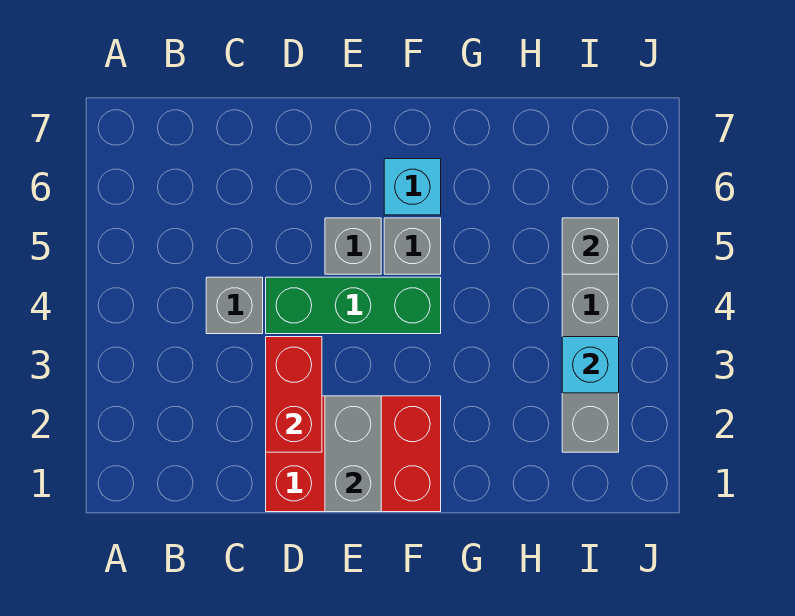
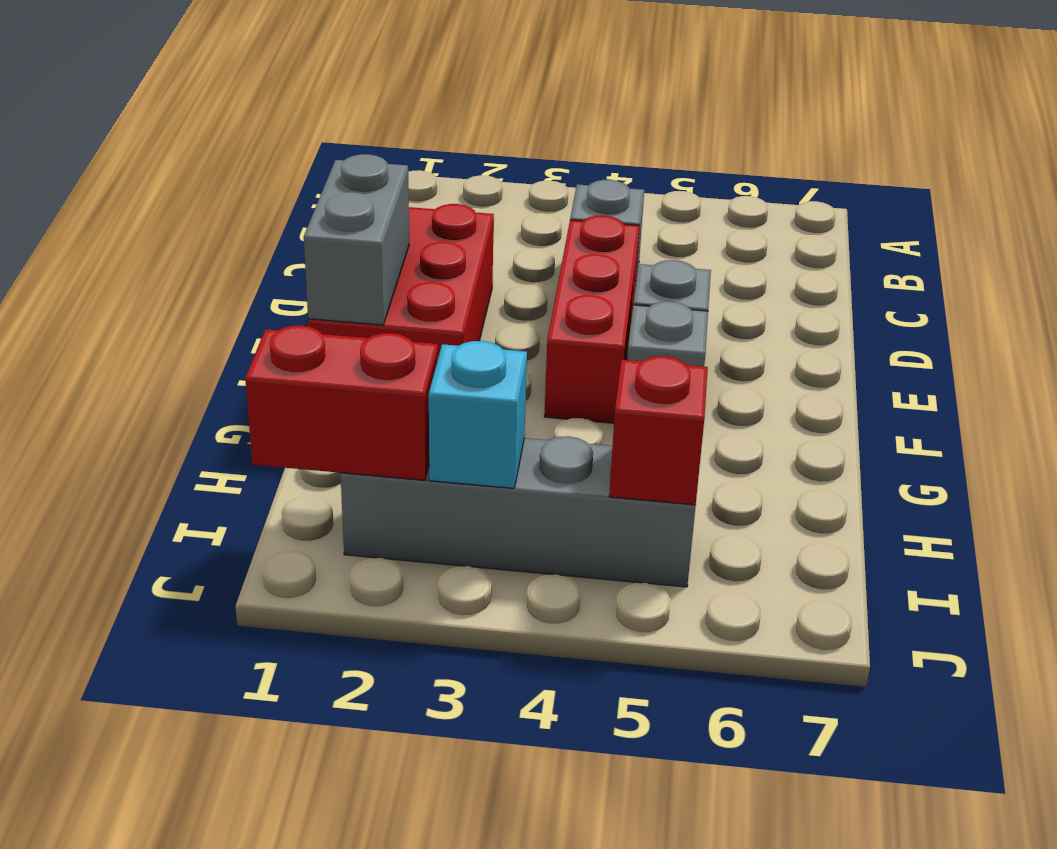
red brick D2:D3 level 2 -> red brick I1:I2 level 2
green brick D4:F4 level 1 -> red brick D4:F4 level 1
grey brick E1:E2 level 2 -> grey brick E1:F1 level 2
cyan brick F6 level 1 -> none
grey brick I5 level 2 -> red brick I5 level 2

